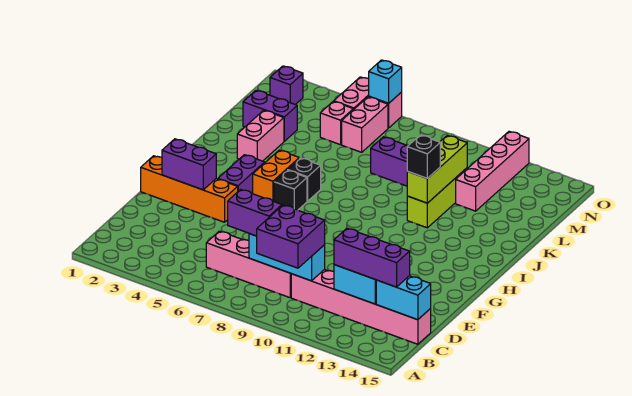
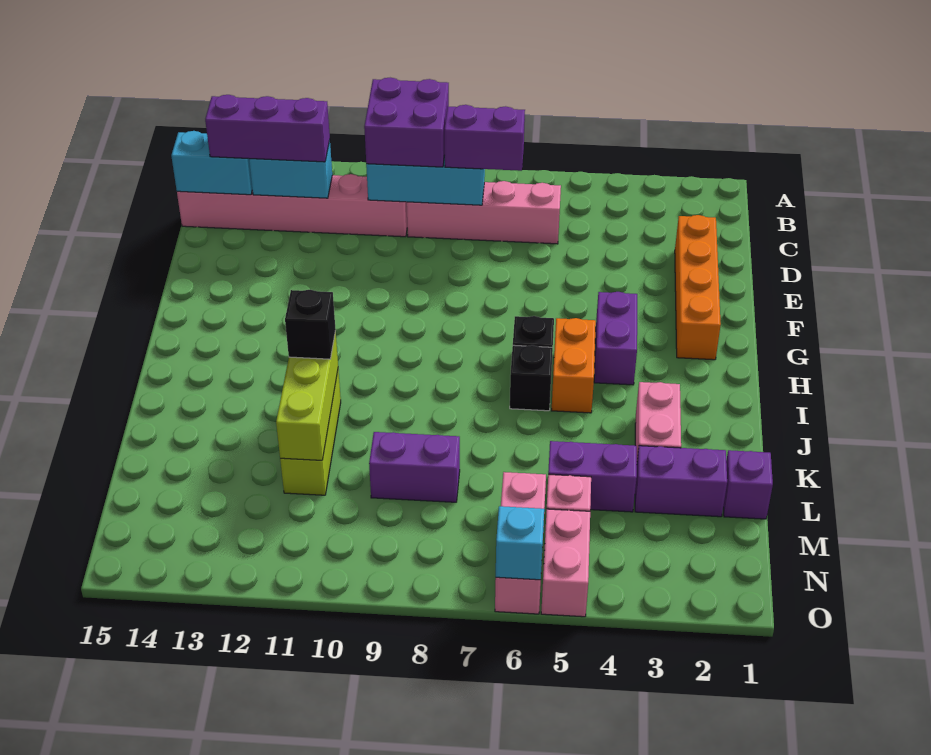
orange brick F1:F4 level 1 -> orange brick D2:G2 level 1
purple brick F2:F3 level 2 -> purple brick L4:L5 level 1
pink brick L12:O12 level 1 -> none
purple brick N2 level 1 -> purple brick L1 level 1

